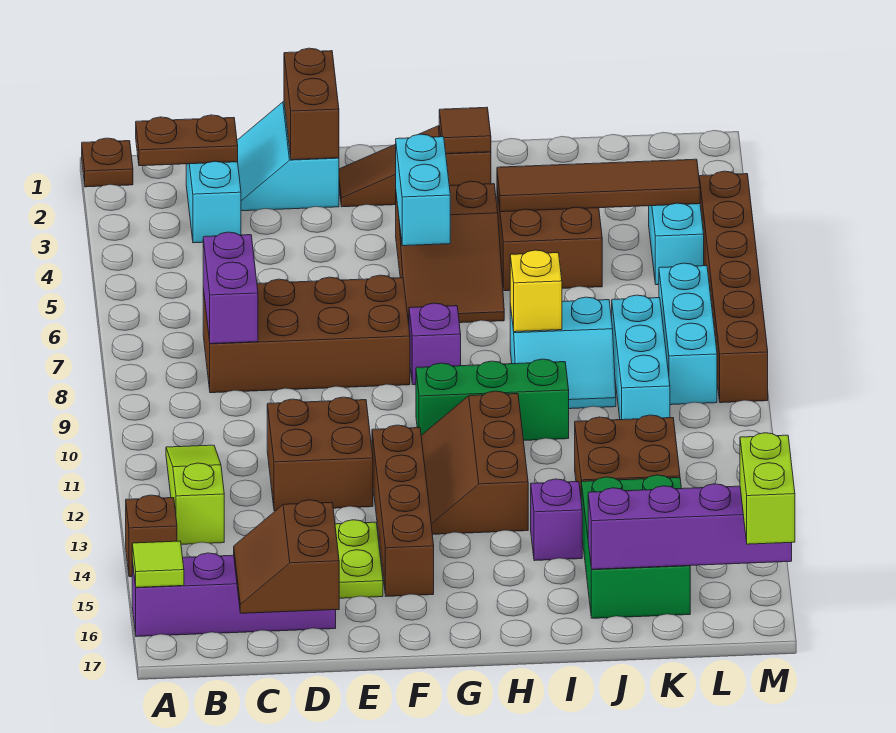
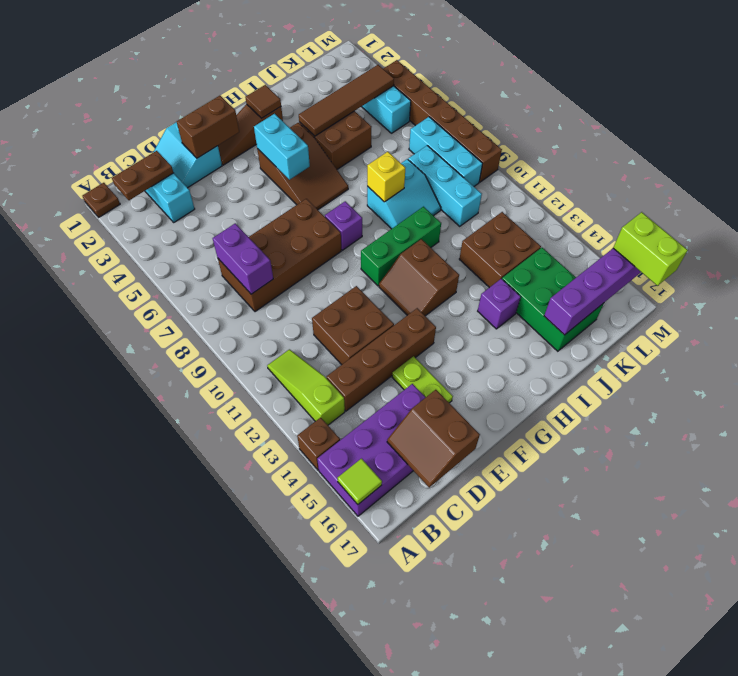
purple brick A16:D16 level 1 -> purple brick A15:D16 level 1
brown brick E1:E2 level 2 -> brown brick E2:F2 level 2
brown brick F12:F15 level 1 -> brown brick C13:F13 level 1
brown slope G11:H13 level 1 top H -> brown slope G11:H12 level 1 top H

